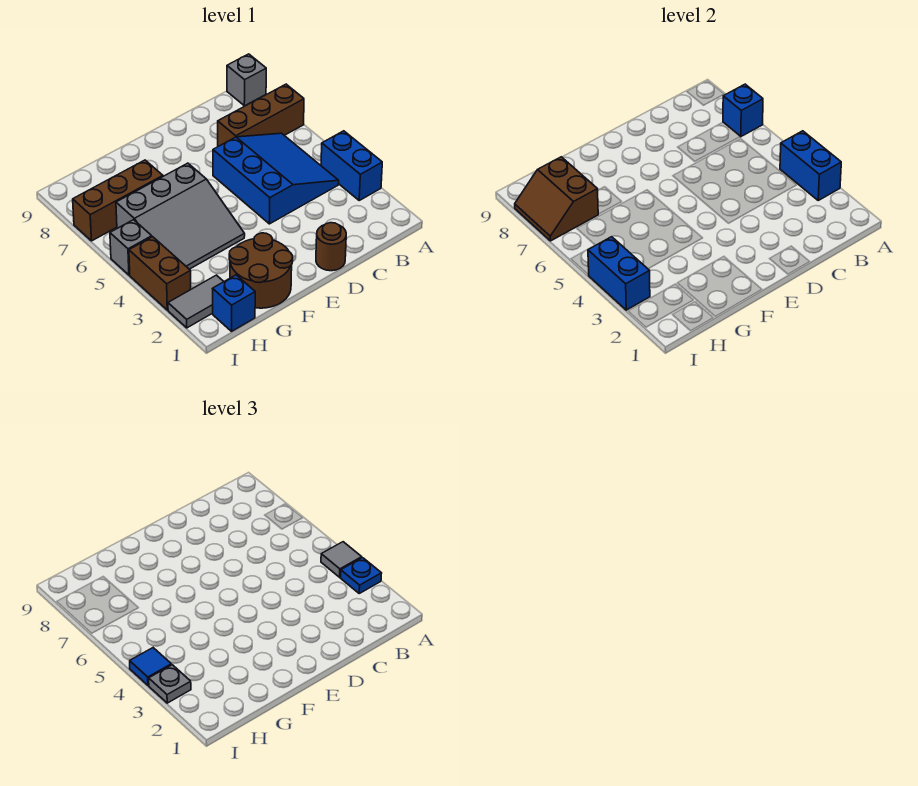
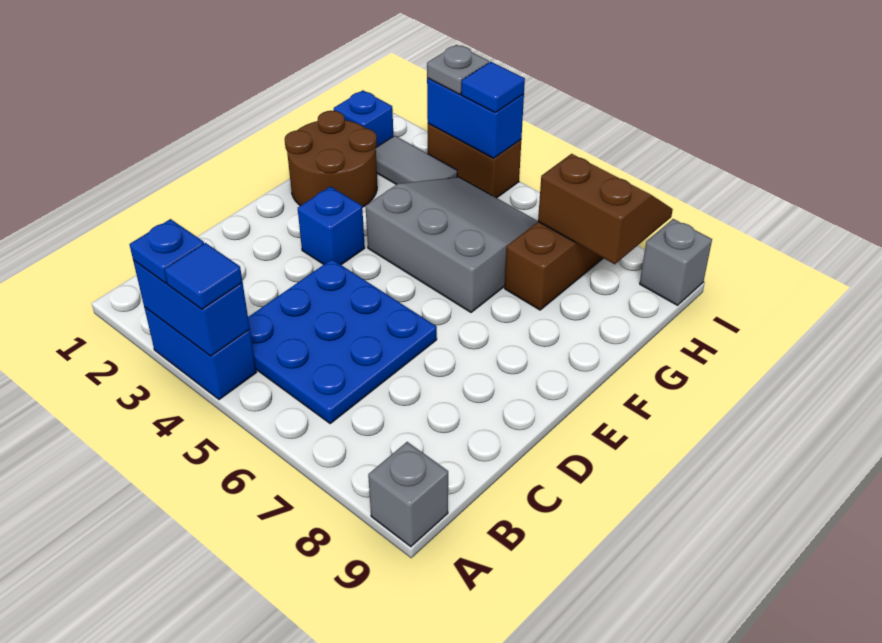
grey tile A4 level 3 -> blue tile A4 level 3
brown brick A7:C7 level 1 -> none
blue brick A7 level 2 -> blue brick E3 level 1
blue slope B4:D6 level 1 top D -> blue plate B4:D6 level 1
brown round brick D1 level 1 -> none
grey slope F4:H6 level 1 top 6 -> grey slope F4:H6 level 1 top F
grey tile H2:I2 level 1 -> grey tile H2:H3 level 1
grey brick I5 level 1 -> grey brick I9 level 1

